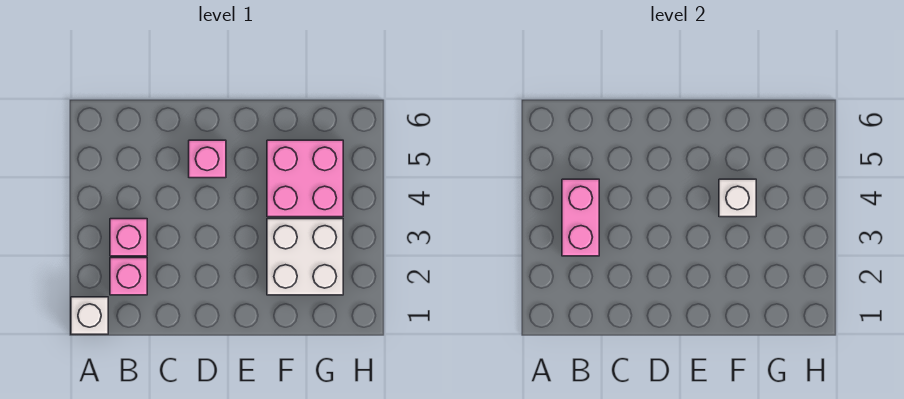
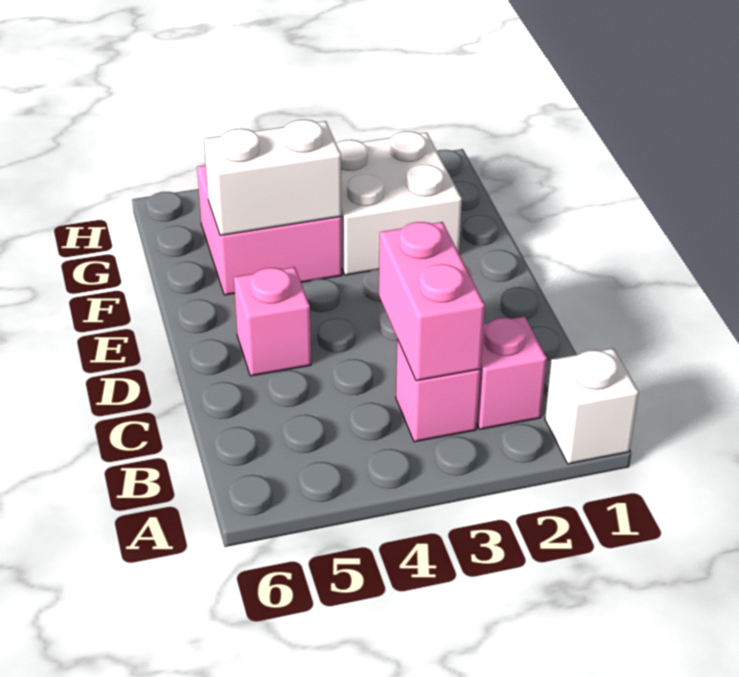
pink brick B3:B4 level 2 -> pink brick B3:C3 level 2
white brick F4 level 2 -> white brick F4:F5 level 2

